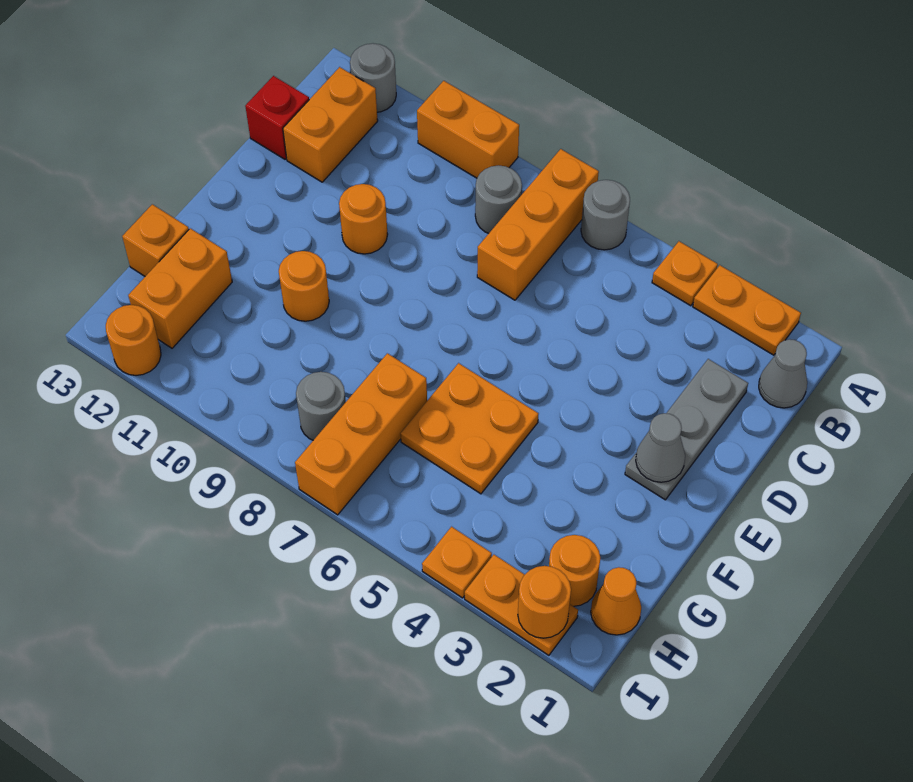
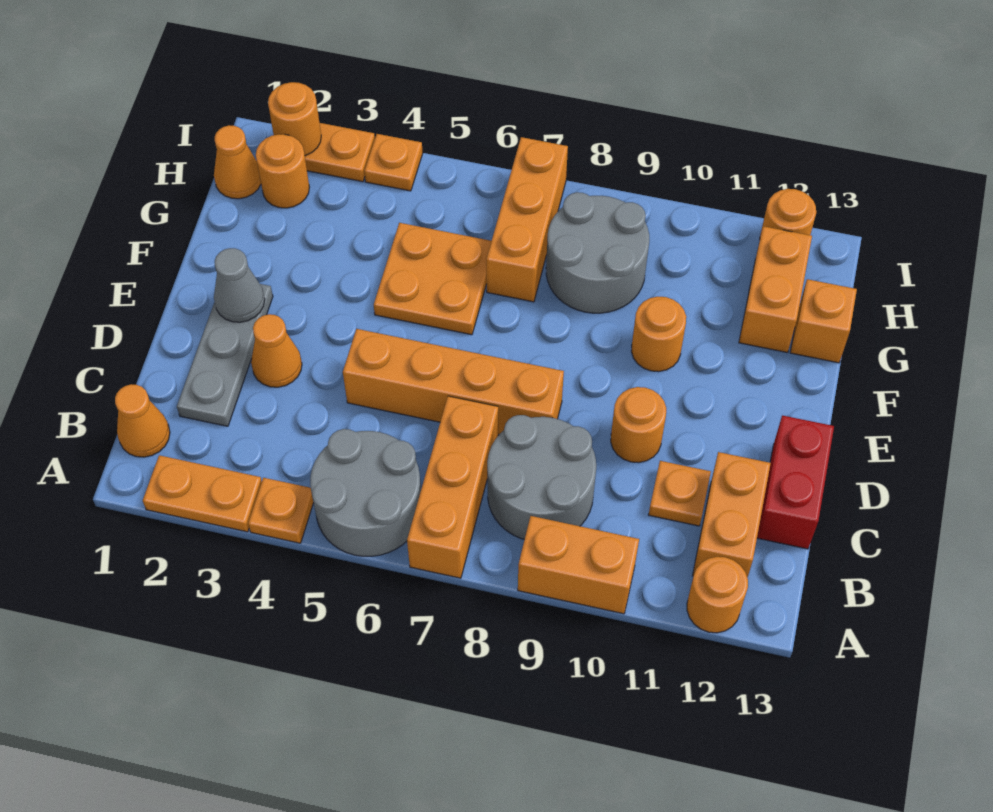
grey round brick A6 level 1 -> grey round brick A5:B6 level 1
grey round brick A12 level 1 -> orange round brick A12 level 1
grey cone B1 level 1 -> orange cone B1 level 1
grey round brick B8 level 1 -> grey round brick B8:C9 level 1
none -> orange plate C11 level 1
red brick C13 level 1 -> red brick C13:D13 level 1
none -> orange cone D3 level 1
none -> orange brick D5:D8 level 1
grey round brick H8 level 1 -> grey round brick G8:H9 level 1

